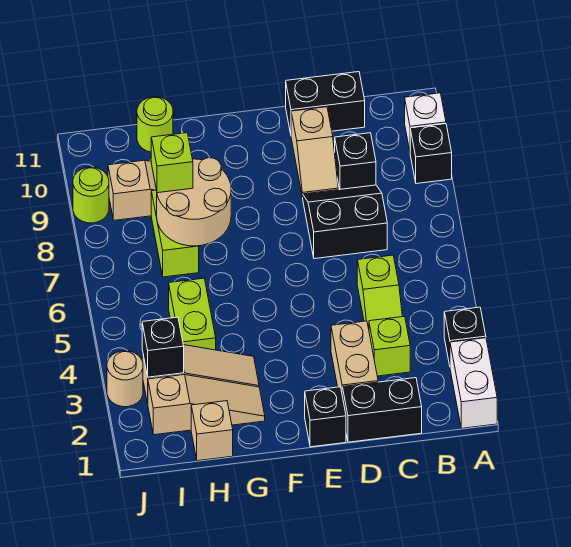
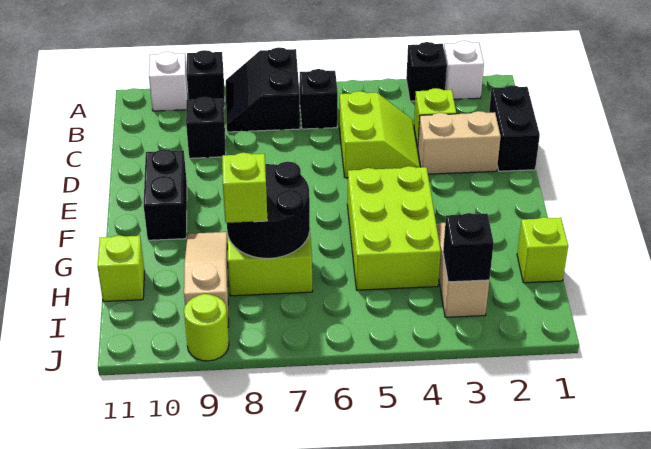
white brick A1:A2 level 1 -> white brick A2 level 1
lime slope C4:C5 level 1 top 5 -> lime slope C4:D5 level 1 top 5
black slope C7:D8 level 1 top 7 -> black slope A7:B8 level 1 top 7
black brick C11:D11 level 1 -> black brick E10:F10 level 1
tan slope D9:D10 level 1 top 10 -> none
black brick E1 level 1 -> black brick B6 level 1
tan slope G2:I2 level 1 top I -> none
tan round brick G7:H8 level 2 -> black round brick G7:H8 level 2
tan brick H1 level 1 -> lime brick H1 level 1
lime brick H4:H5 level 1 -> lime brick F4:H5 level 1
lime round brick H11 level 1 -> lime brick H11 level 1
tan round brick J3 level 1 -> none

